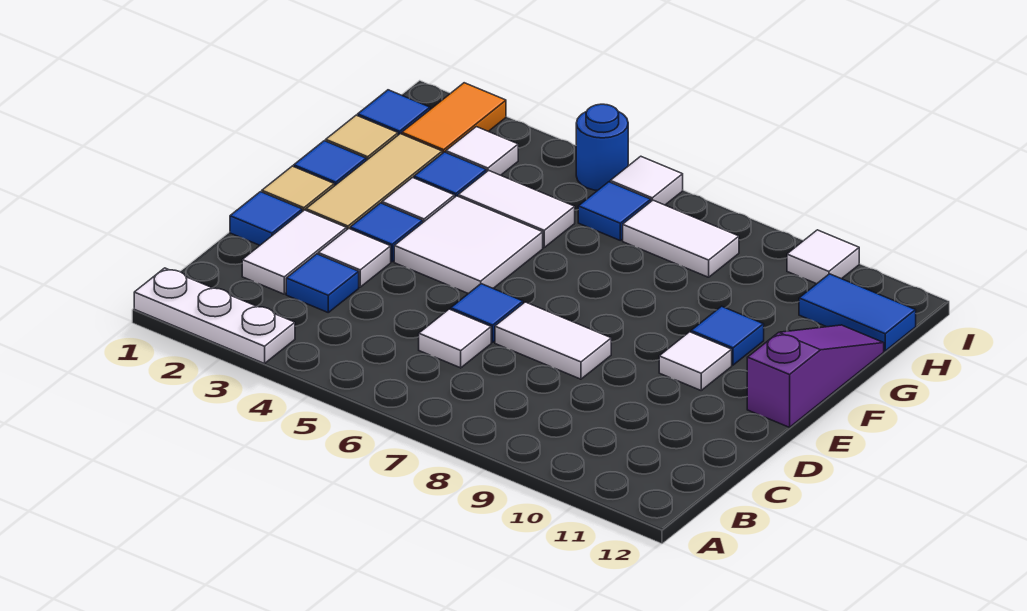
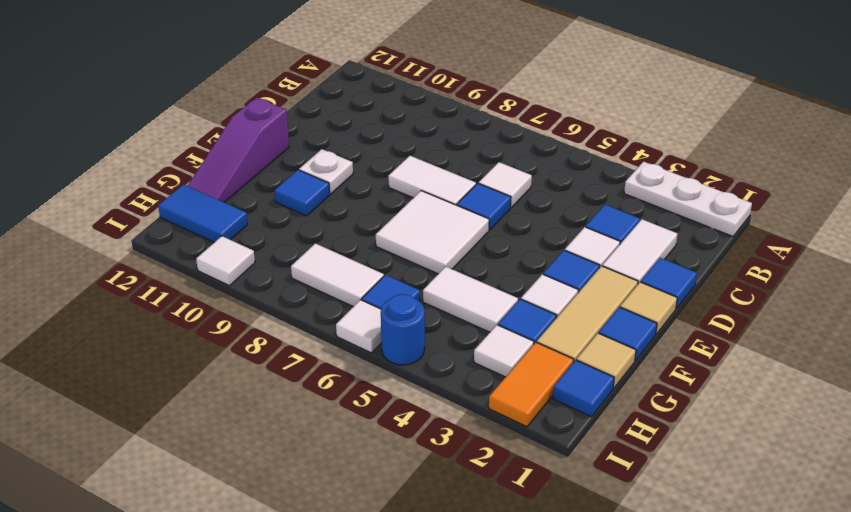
white tile E4:F5 level 1 -> white tile E6:F7 level 1
white tile E10 level 1 -> white plate E10 level 1

